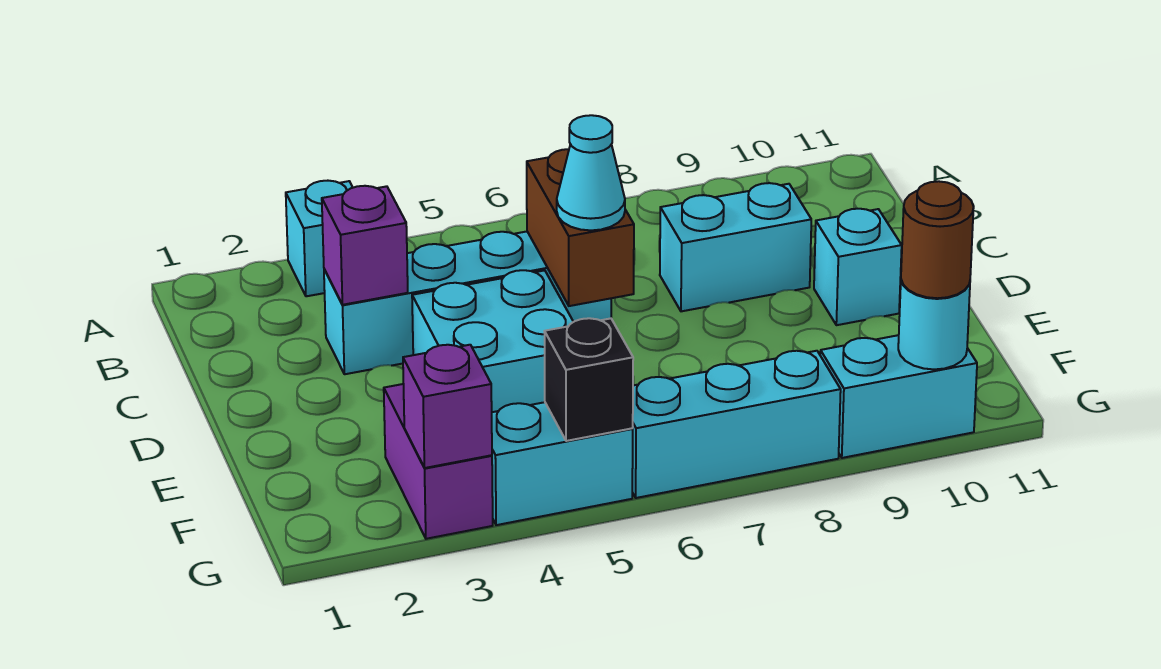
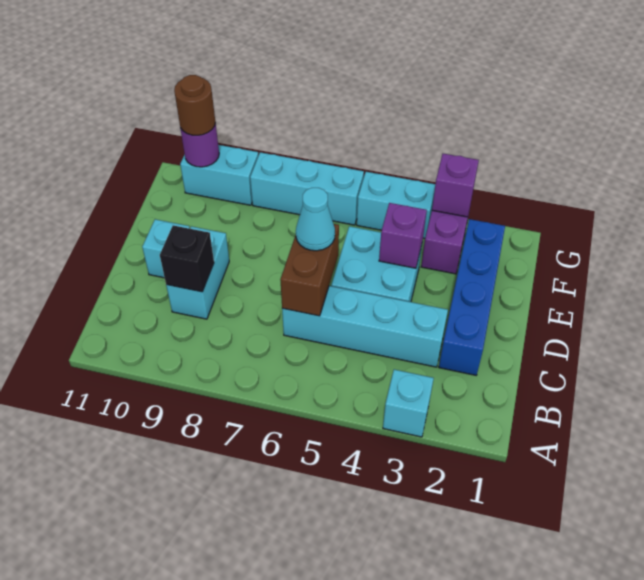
none -> blue brick C2:F2 level 1
purple brick C3 level 2 -> purple brick E4 level 2
cyan brick C8:C9 level 1 -> cyan brick C9:D9 level 1
black brick G5 level 2 -> black brick C9 level 2
cyan round brick G10 level 2 -> purple round brick G10 level 2

